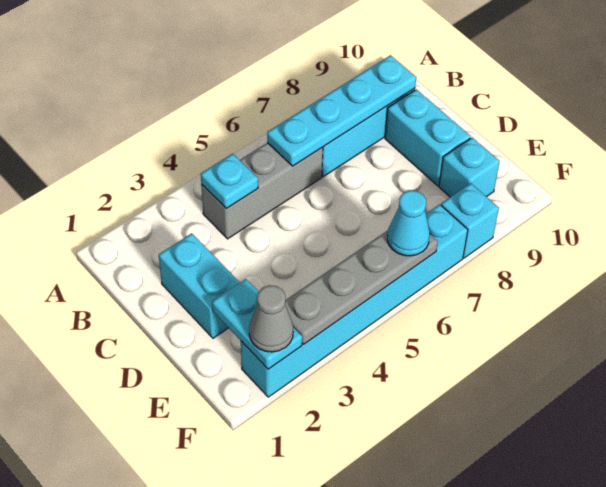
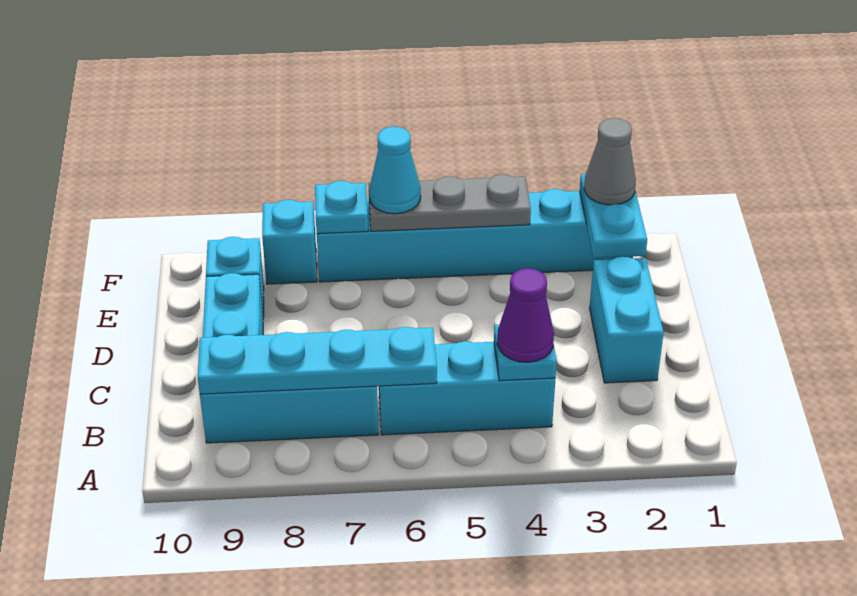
grey brick B4:B6 level 1 -> cyan brick B4:B6 level 1
none -> purple cone B4 level 3
grey plate F3:F6 level 2 -> grey plate F4:F6 level 2
none -> cyan plate F7 level 2

